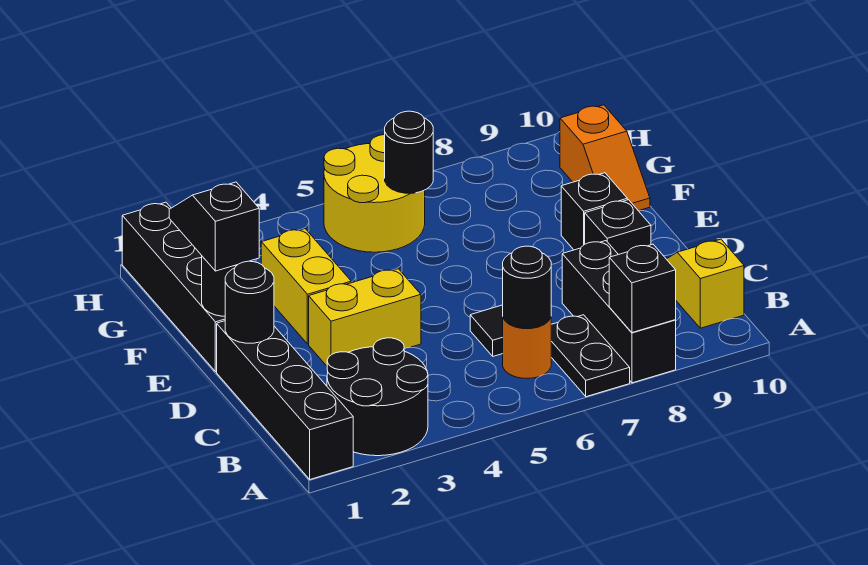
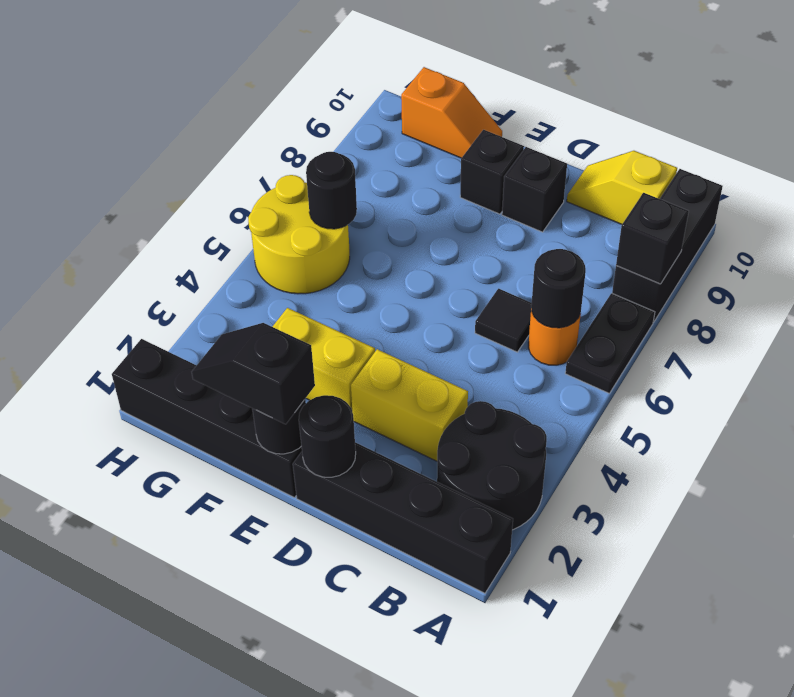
black plate A7:B7 level 1 -> black plate A6:A7 level 1
black brick A8:C8 level 1 -> black brick A8:A10 level 1
yellow brick D3:D4 level 1 -> yellow brick C3:D3 level 1

